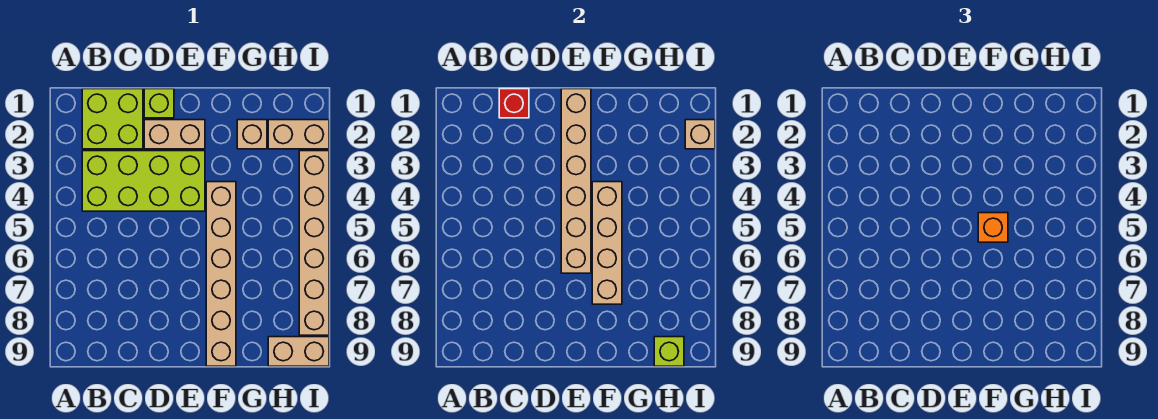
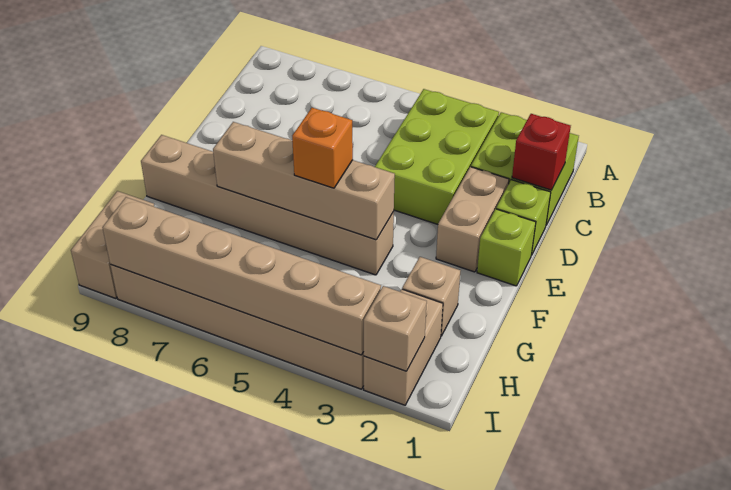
lime brick B3:E4 level 1 -> lime brick B3:D4 level 1
tan brick E1:E6 level 2 -> tan brick I3:I8 level 2
lime brick H9 level 2 -> lime brick E1 level 1

